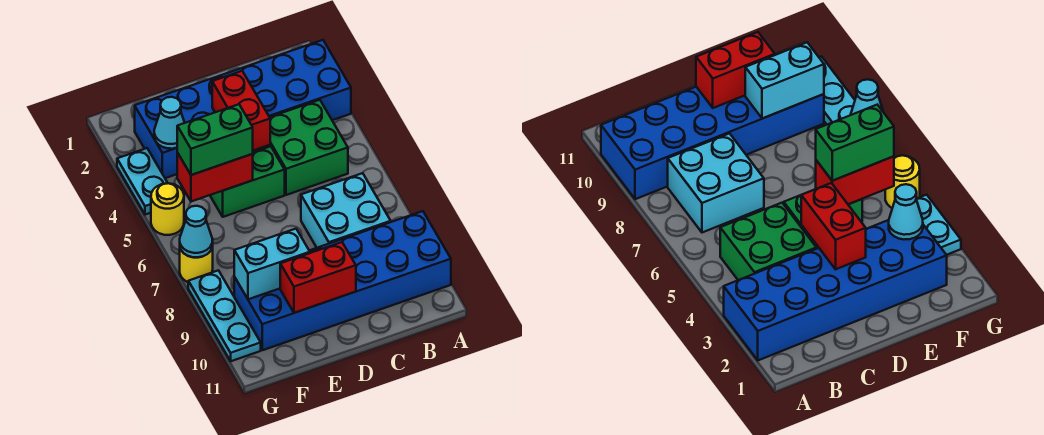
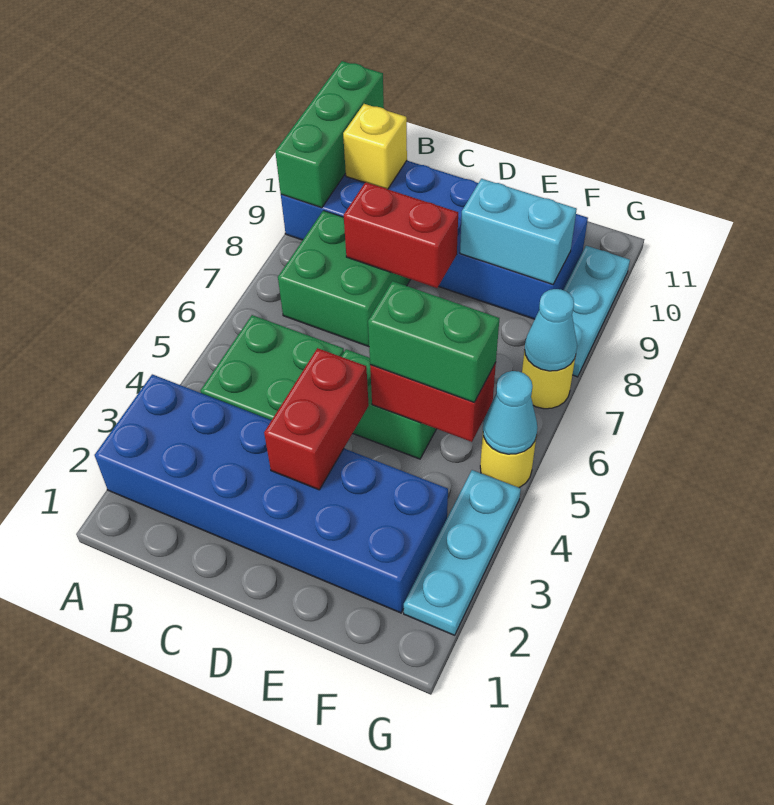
none -> green brick A9:A11 level 2
cyan brick B7:C8 level 1 -> green brick B7:C8 level 1
none -> yellow brick B10 level 2
red brick D10:E10 level 2 -> red brick C8:D8 level 2
cyan cone F3 level 2 -> cyan cone G5 level 2
cyan plate G3:G4 level 1 -> cyan plate G2:G4 level 1

